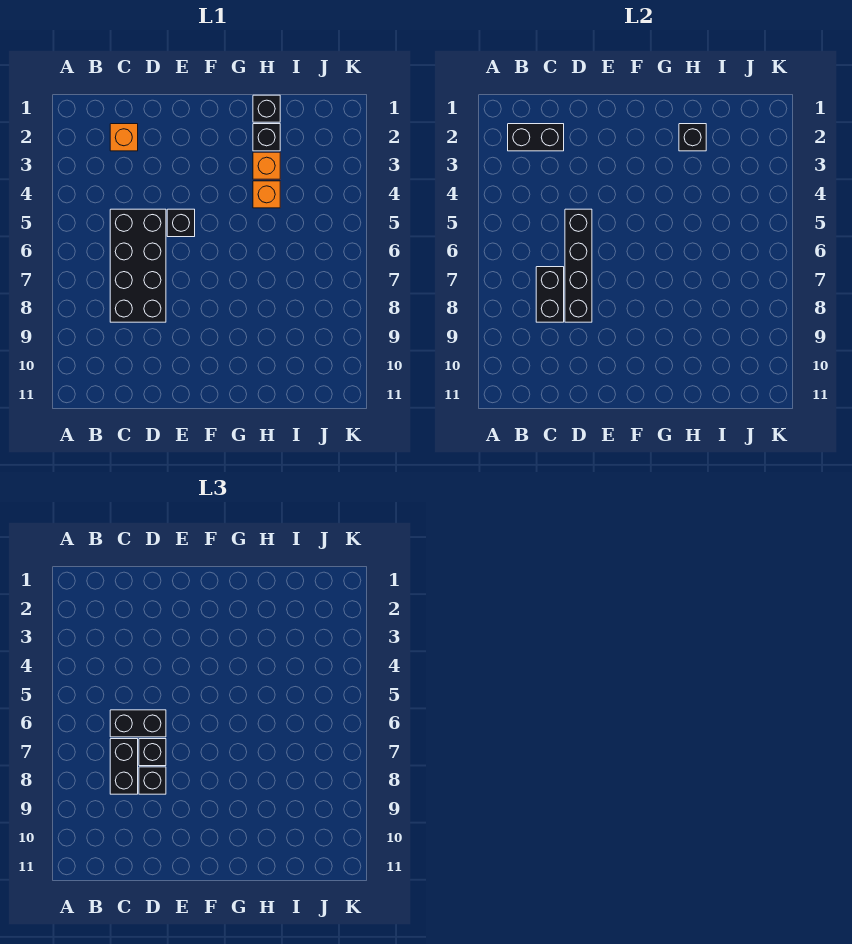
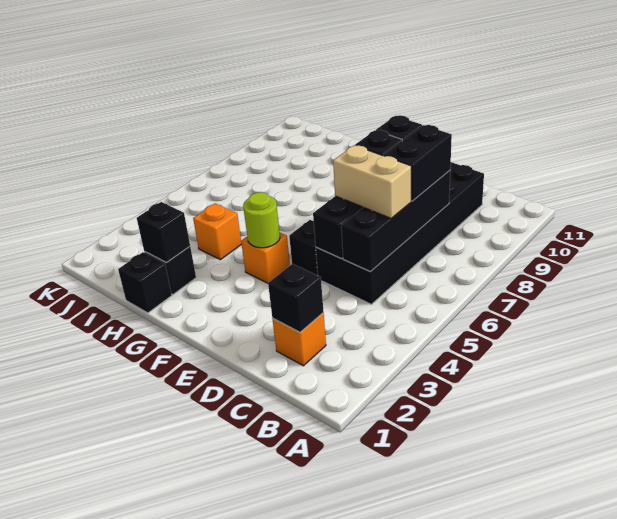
black brick B2:C2 level 2 -> black brick C2 level 2
black brick C5:D8 level 1 -> black brick C5:D10 level 1
black brick C6:D6 level 3 -> tan brick C6:D6 level 3
black brick C7:C8 level 2 -> black brick C5:C8 level 2
none -> lime round brick F4 level 2
orange brick H3 level 1 -> orange brick F4 level 1

